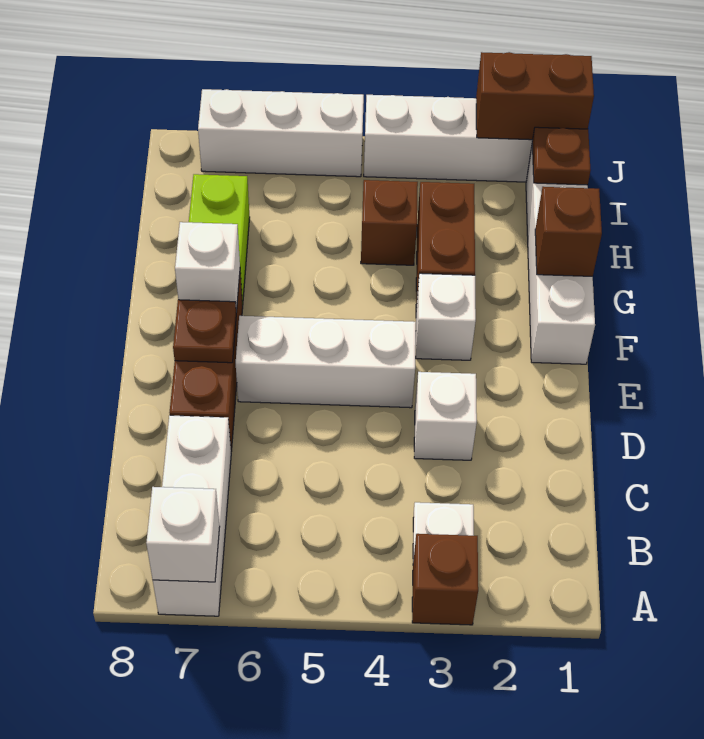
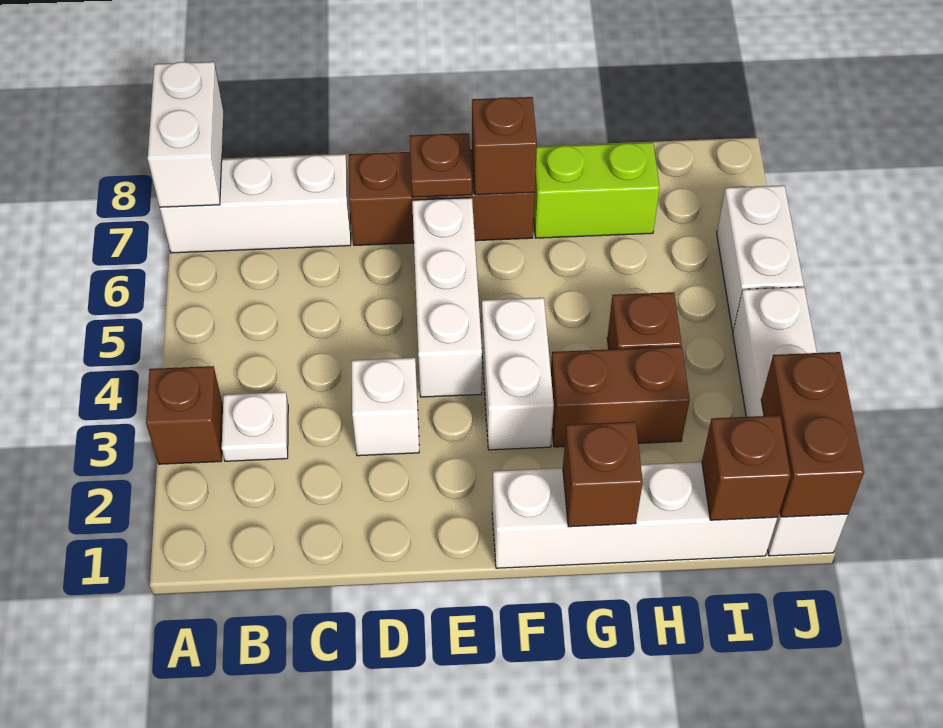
white brick A7 level 2 -> white brick A7:A8 level 2
white brick F3 level 1 -> white brick F3:F4 level 1
white brick F7 level 2 -> brown brick F7 level 2
brown plate I1 level 2 -> brown brick I1 level 2
white brick J5:J7 level 1 -> white brick J5:J6 level 1

